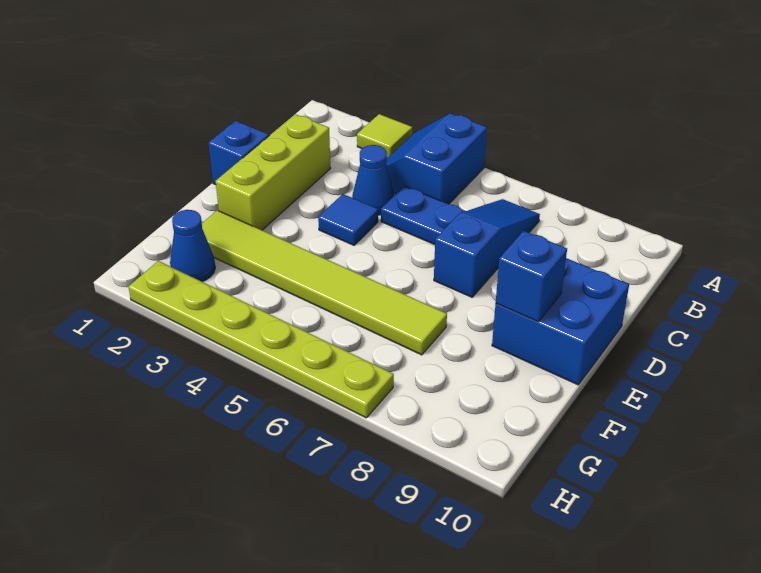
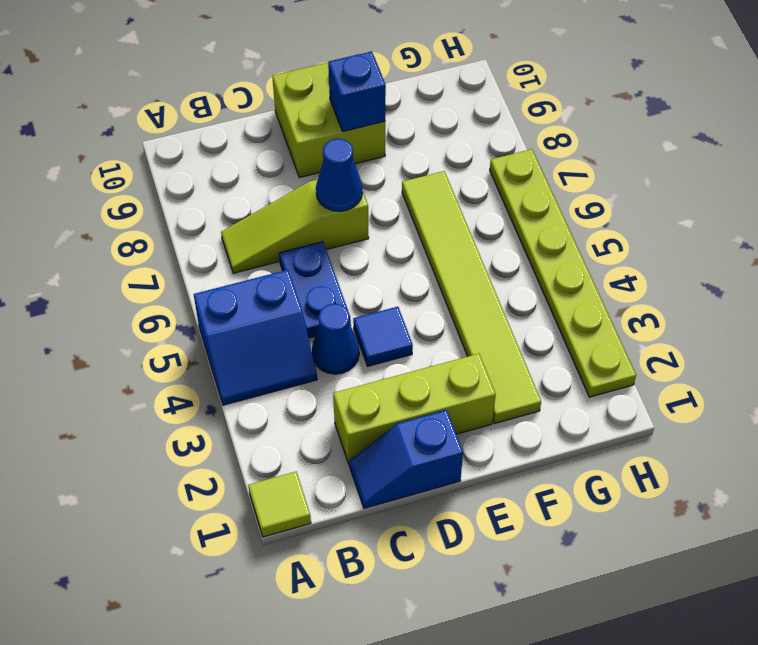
lime tile A3 level 1 -> lime tile A1 level 1
blue slope B7:D7 level 1 top D -> lime slope B7:D7 level 1 top D
blue brick D9:E10 level 1 -> lime brick D9:E10 level 1
blue cone G2 level 1 -> blue cone D7 level 2

